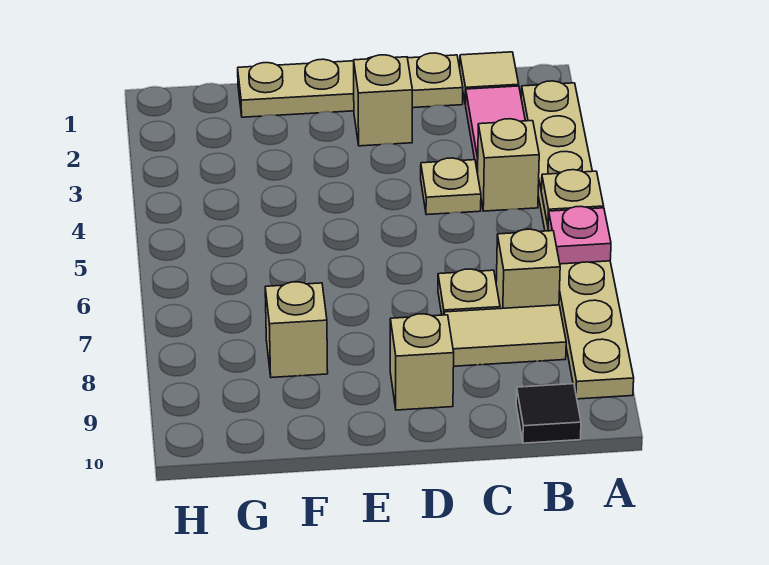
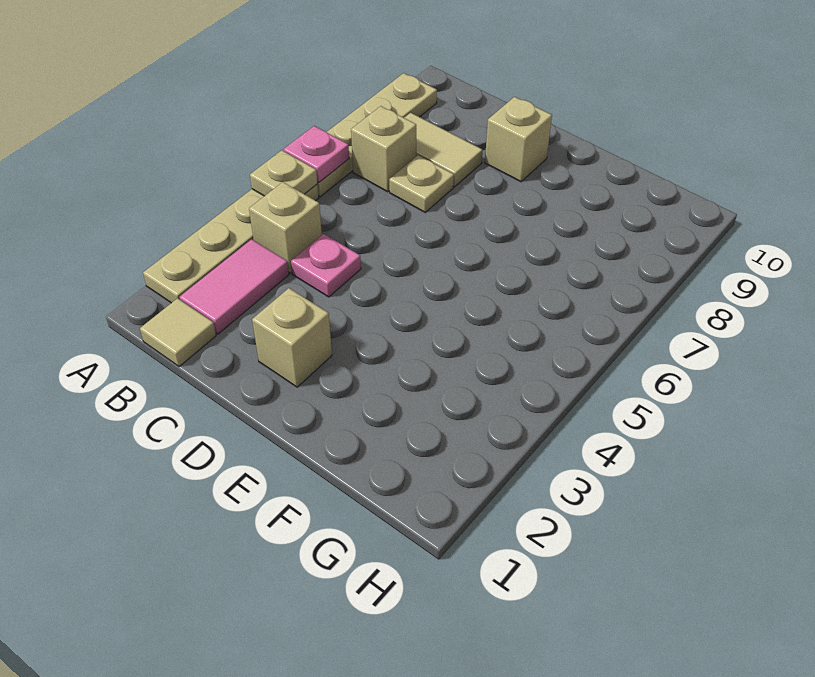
black tile B10 level 1 -> none
tan plate C1:F1 level 1 -> none
tan plate C4 level 1 -> pink plate C4 level 1
tan brick F8 level 1 -> none

